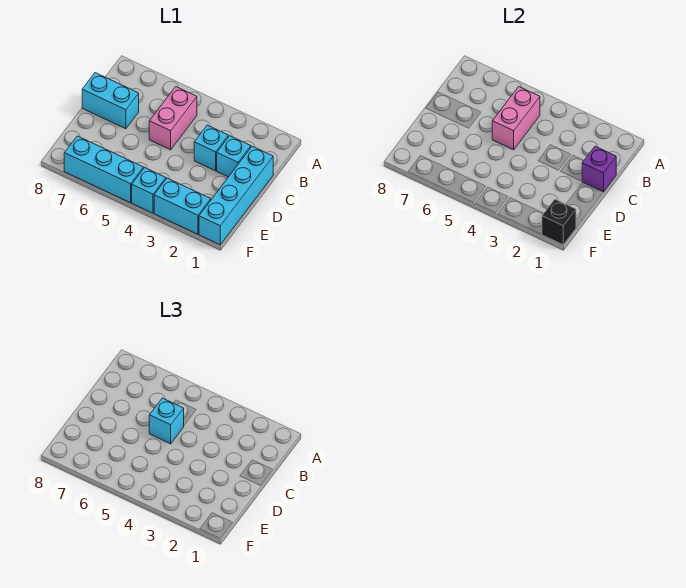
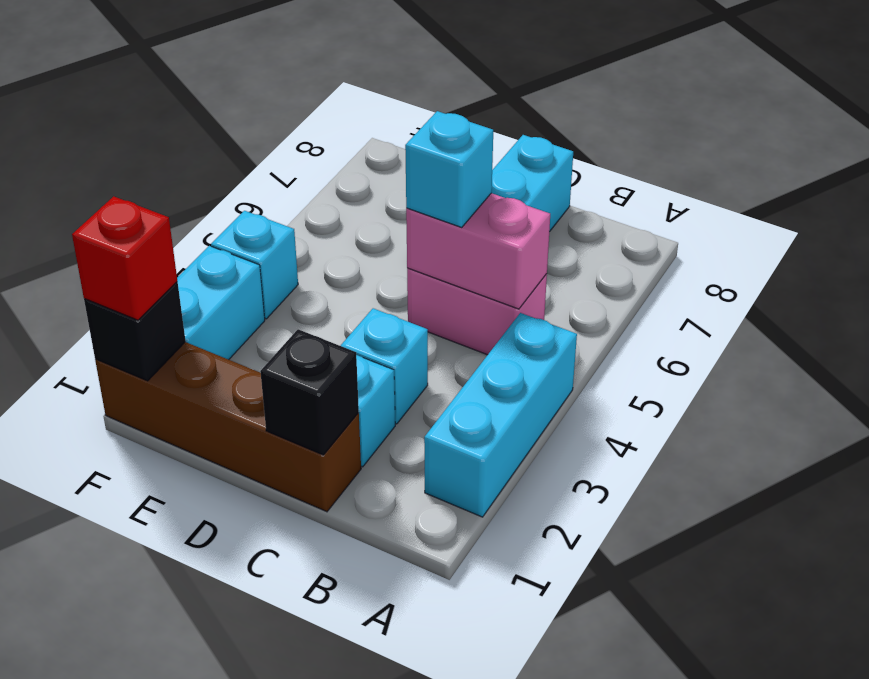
cyan brick C1:F1 level 1 -> brown brick C1:F1 level 1
purple brick C1 level 2 -> black brick C1 level 2
none -> red brick F1 level 3
cyan brick F5:F7 level 1 -> cyan brick A2:A4 level 1

